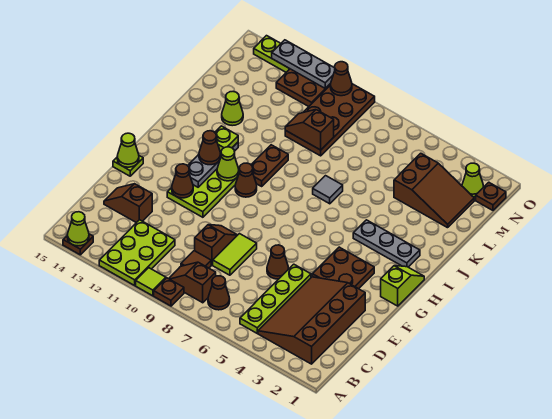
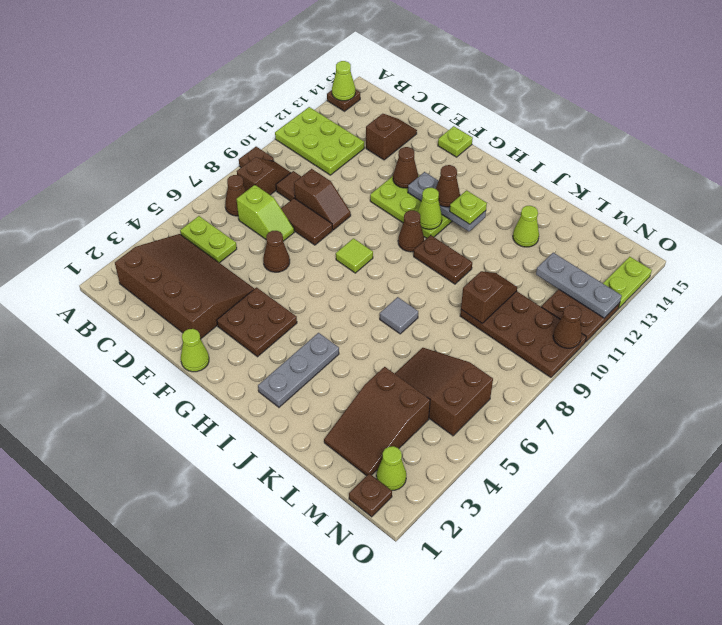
lime tile A10 level 1 -> lime tile G8 level 1
lime plate B5:E5 level 1 -> lime plate B5:C5 level 1
lime tile D8:E8 level 1 -> brown tile D8:E8 level 1
lime cone F15 level 2 -> lime cone F1 level 1
lime slope G1:H1 level 1 top G -> lime slope C7:D7 level 1 top C
none -> brown slope L5:N6 level 1 top N
grey plate O11:O13 level 2 -> grey plate M12:O12 level 2

